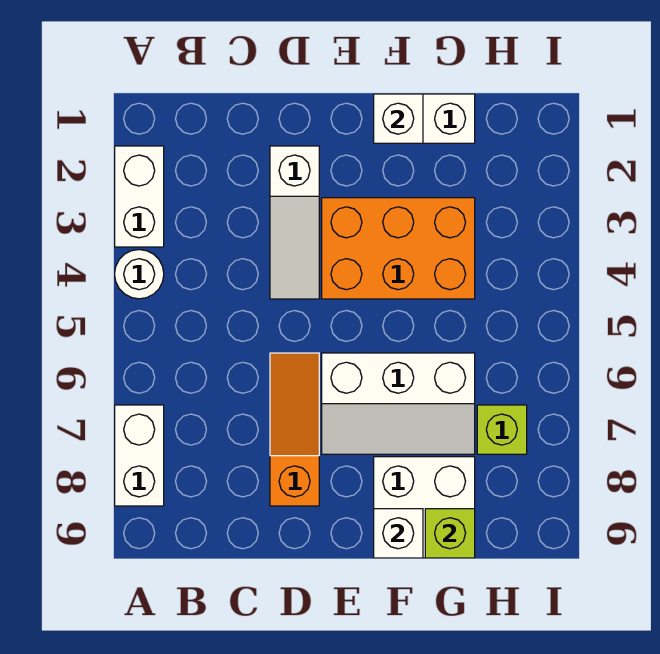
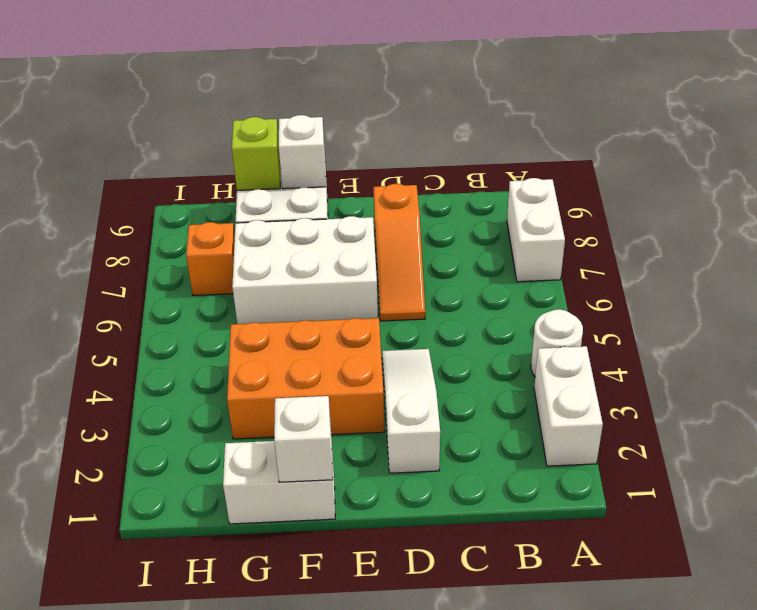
white slope E6:G7 level 1 top 6 -> white brick E6:G7 level 1
lime brick H7 level 1 -> orange brick H7 level 1

